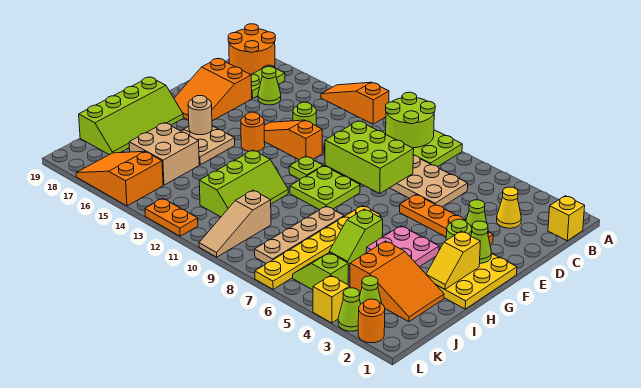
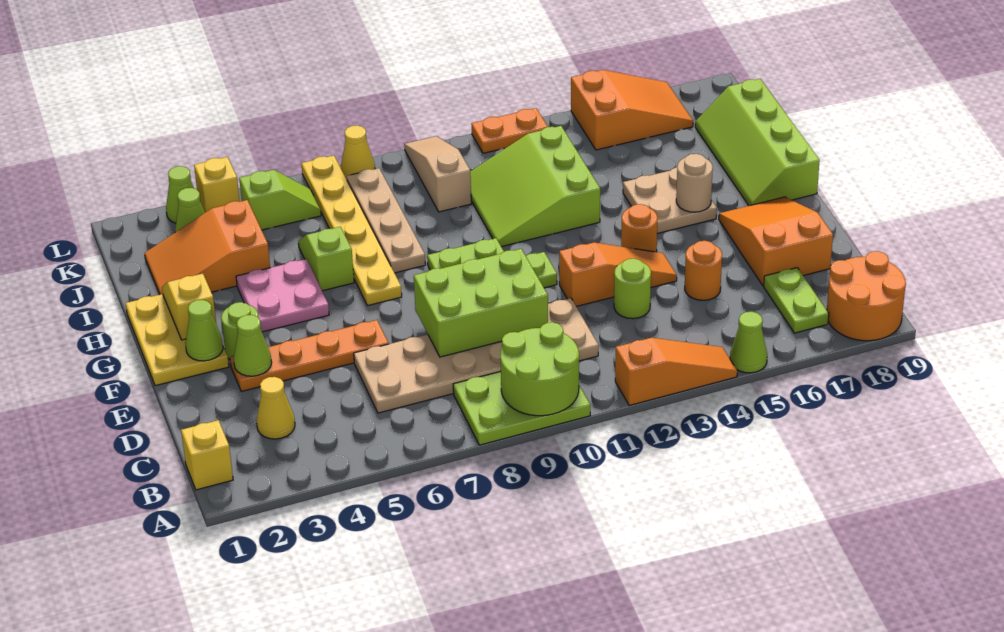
lime cone C16 level 1 -> lime cone A15 level 1
lime slope H11:J12 level 1 top 12 -> lime slope H11:J13 level 1 top 13
tan brick I15:J16 level 1 -> none
orange round brick L2 level 1 -> orange round brick D15 level 1
none -> yellow cone L8 level 1

